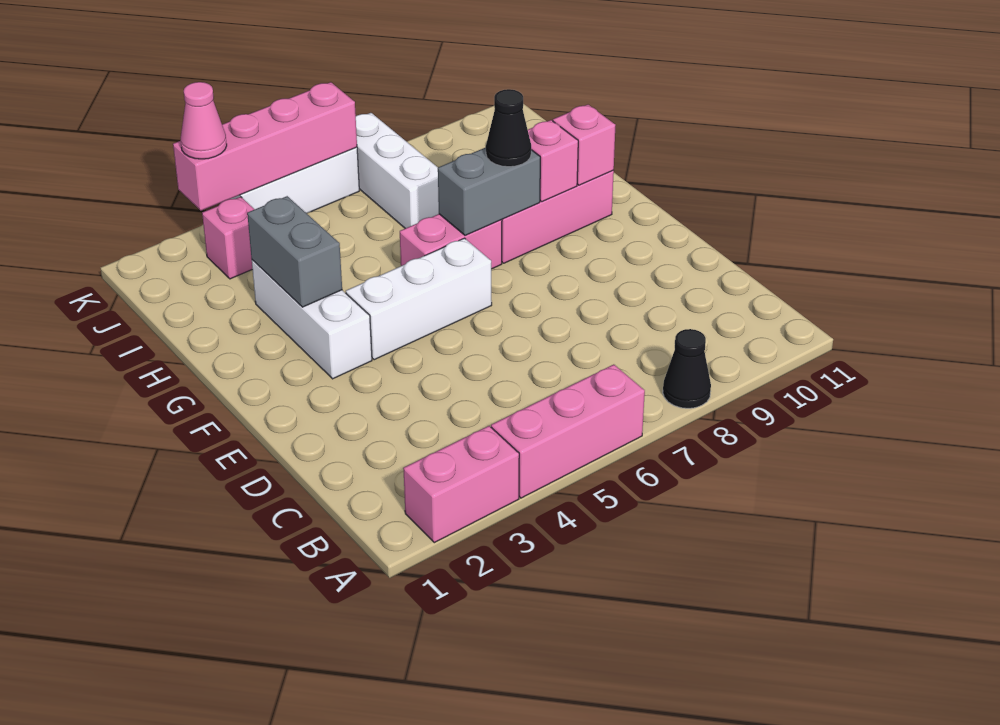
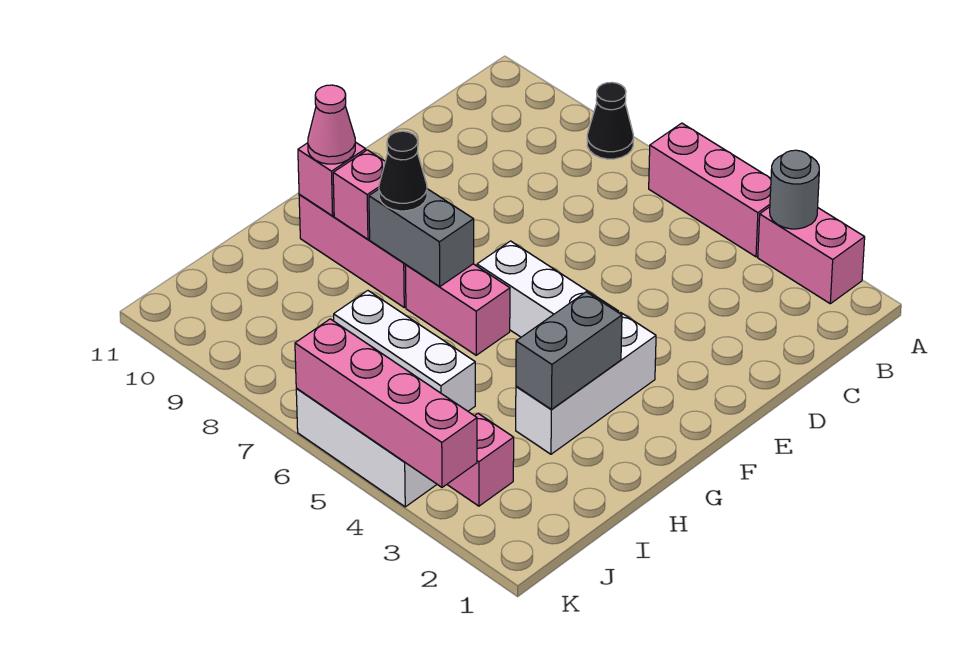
none -> grey round brick A3 level 2
white brick I7:K7 level 1 -> white brick I5:I7 level 1
pink cone K3 level 3 -> pink cone G10 level 3

